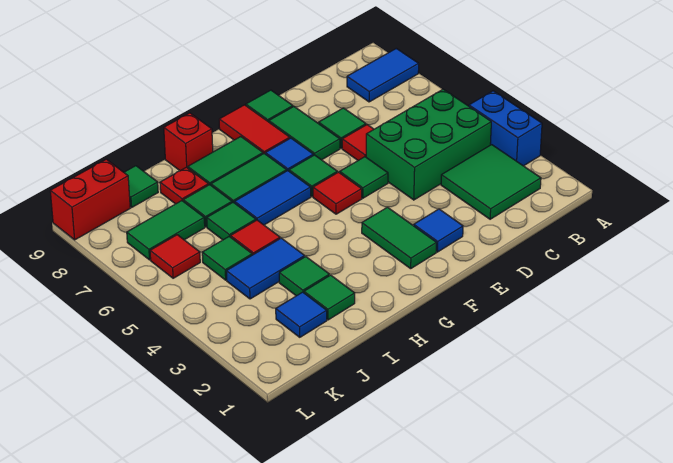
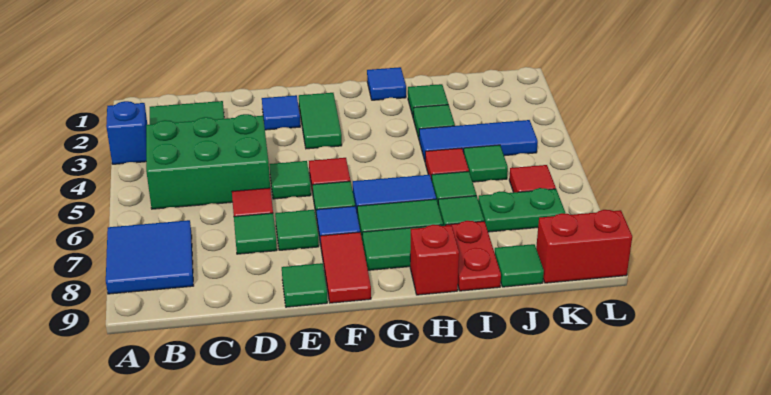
blue brick A3:A4 level 1 -> blue brick A3 level 1
blue tile A8:B8 level 1 -> blue tile A7:B8 level 1
green tile E7:E8 level 1 -> green tile E7 level 1
blue tile I4:J4 level 1 -> blue tile I4:K4 level 1
red plate I8 level 1 -> red plate I8:I9 level 1
blue tile J2 level 1 -> blue tile H1 level 1
green tile J7:K7 level 1 -> green plate J7:K7 level 1

